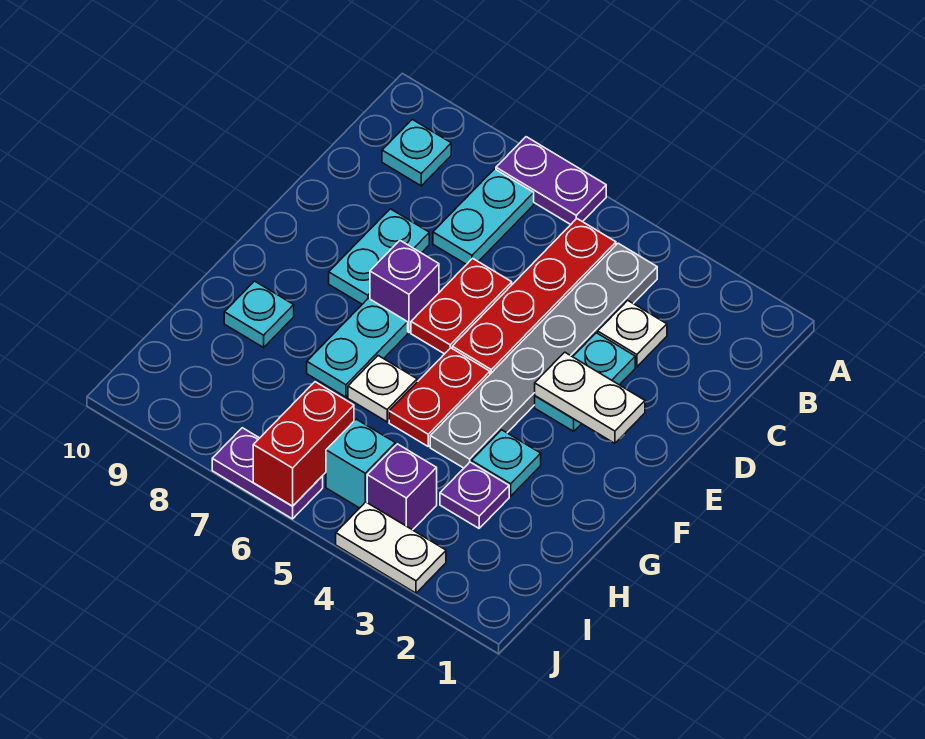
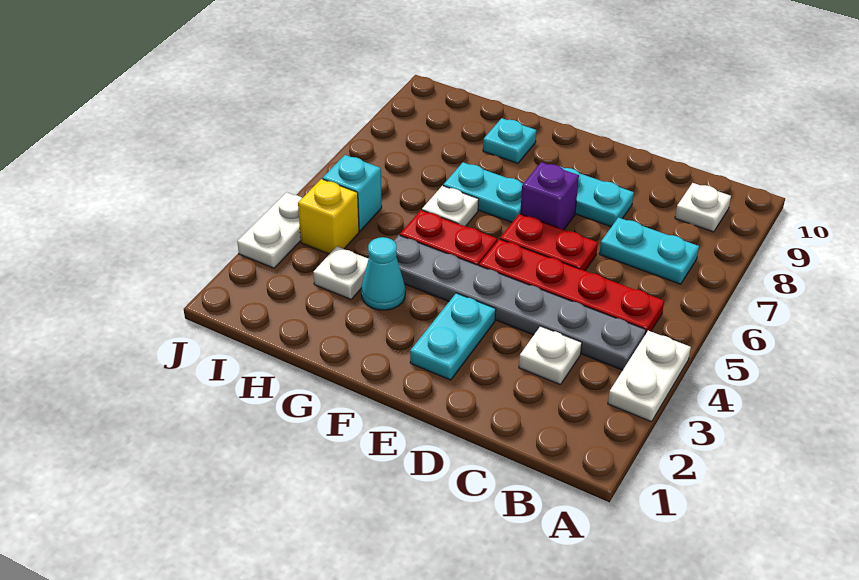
purple plate A6:A7 level 1 -> none
cyan plate B9 level 1 -> white plate B9 level 1
cyan plate D3:E3 level 1 -> cyan plate E2:E3 level 1
white plate E2:E3 level 2 -> white plate A3:A4 level 1
cyan plate G3 level 1 -> cyan cone G3 level 1
purple plate H3 level 1 -> white plate H3 level 1
purple brick I4 level 1 -> yellow brick I4 level 1
red brick I6:J6 level 2 -> none
purple plate J6:J7 level 1 -> none

